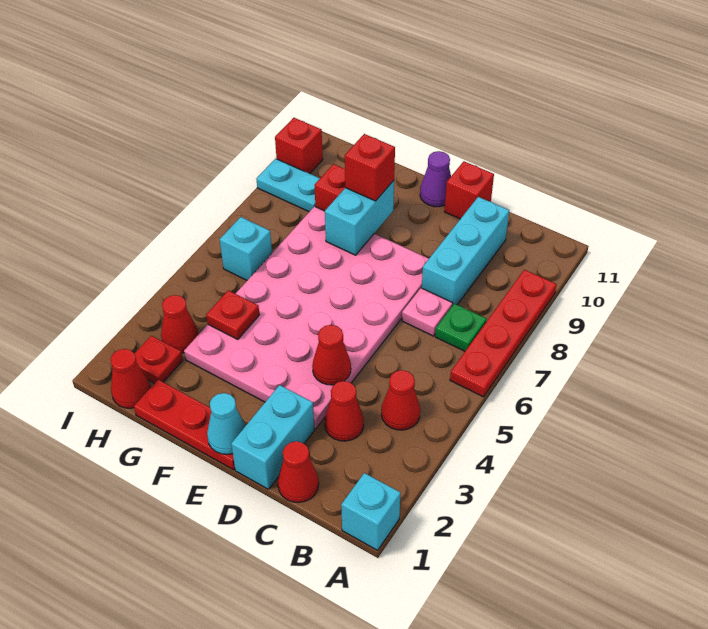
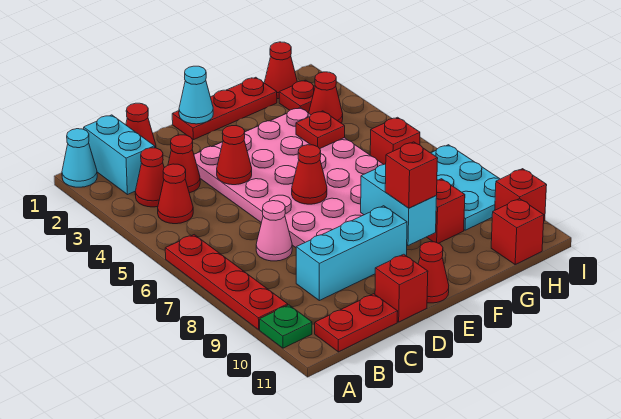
cyan brick A1 level 1 -> cyan cone A1 level 1
none -> red cone B3 level 1
green plate B7 level 1 -> green plate A10 level 1
none -> red plate B11:C11 level 1
pink plate C7 level 1 -> pink cone C7 level 1
cyan brick C8:C10 level 1 -> cyan brick C9:E9 level 1
cyan brick D1:D2 level 1 -> cyan brick B1:B2 level 1
none -> red cone E6 level 2
purple cone E11 level 1 -> red cone E11 level 1
cyan brick H6 level 1 -> red brick H6 level 1
cyan plate H9:I9 level 1 -> cyan plate H7:I9 level 1
none -> red brick H11 level 1

